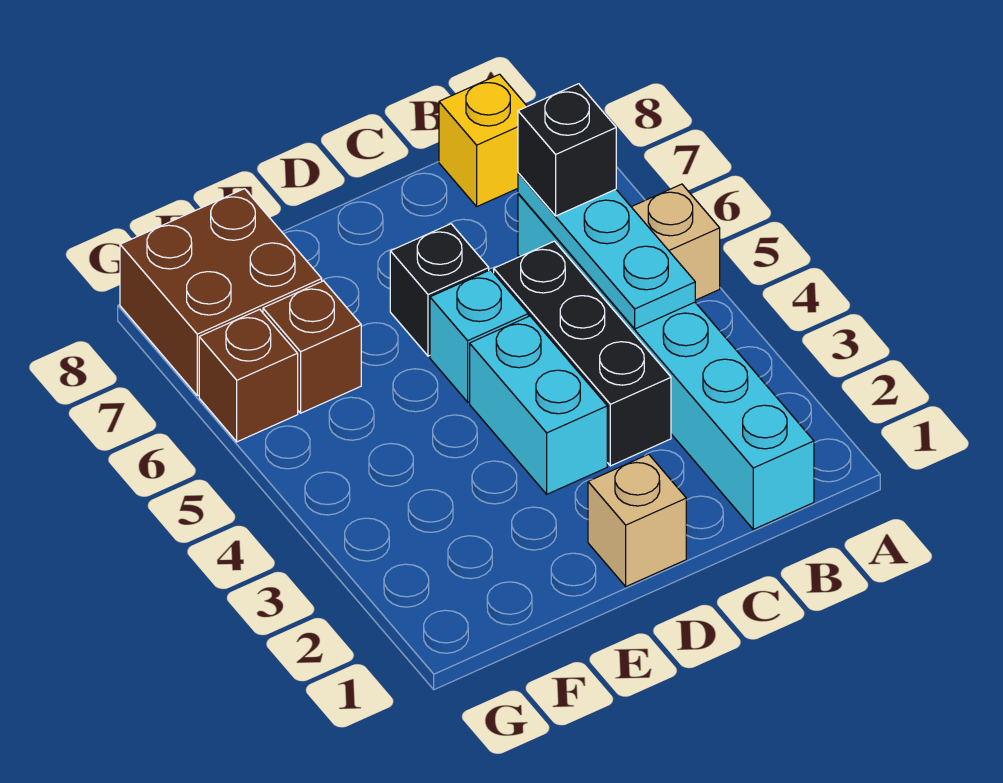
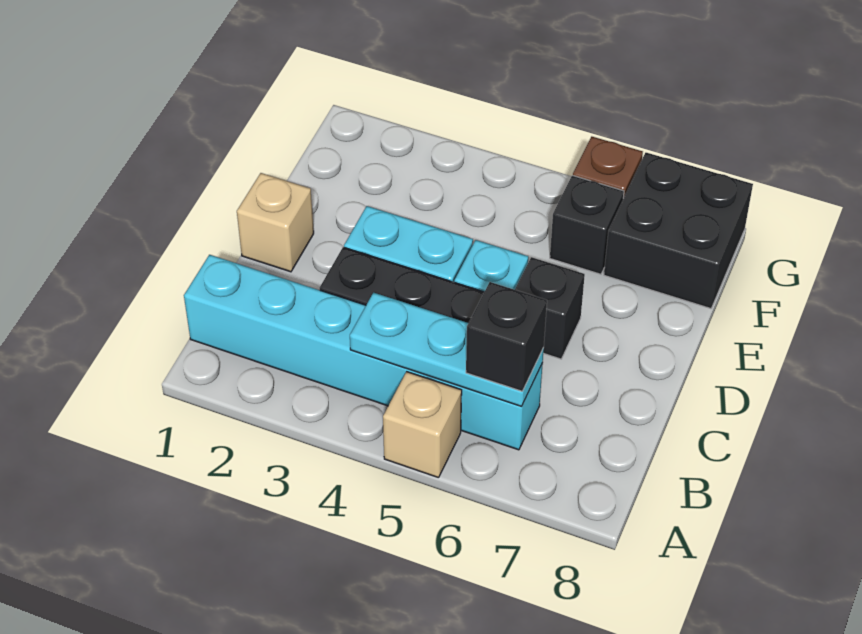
yellow brick B8 level 1 -> none
brown brick F6 level 1 -> black brick F6 level 1
brown brick F7:G8 level 1 -> black brick F7:G8 level 1

